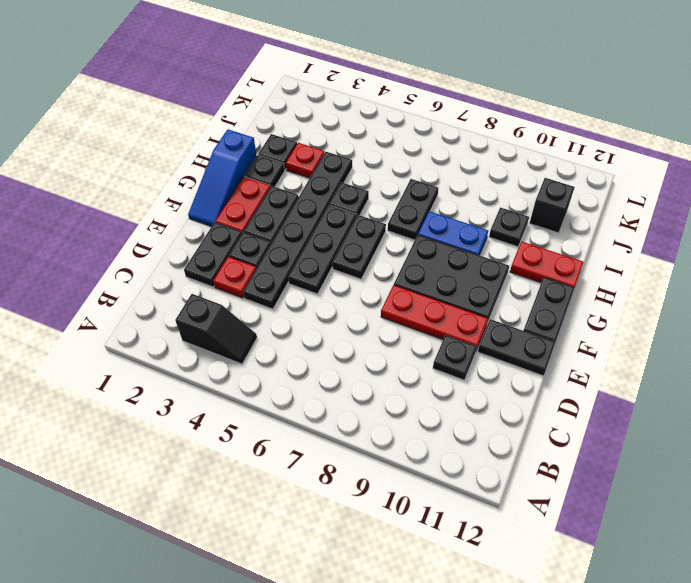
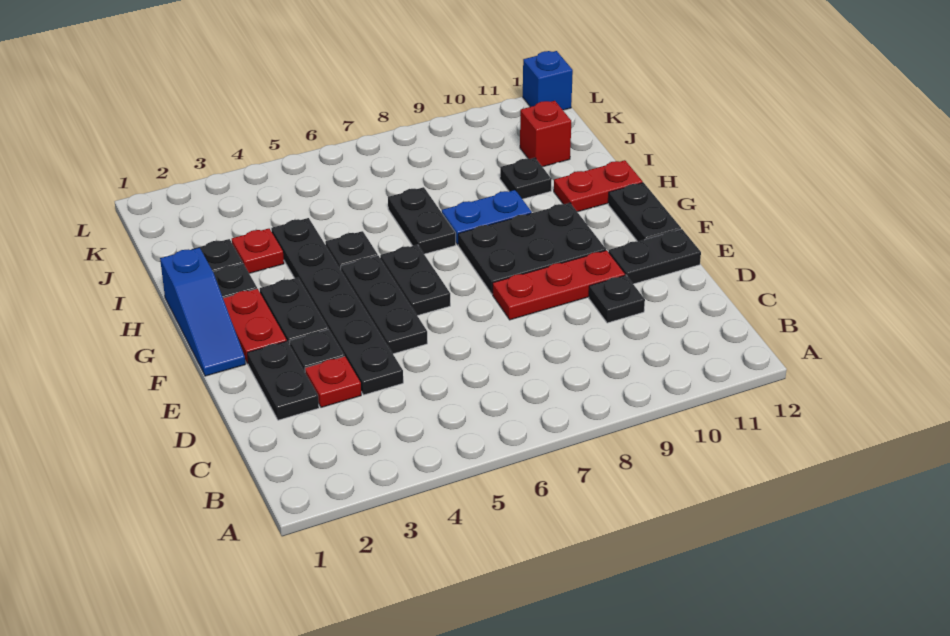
black slope B3:B4 level 1 top 3 -> none
black brick J11 level 1 -> red brick J11 level 1
none -> blue brick L12 level 1

